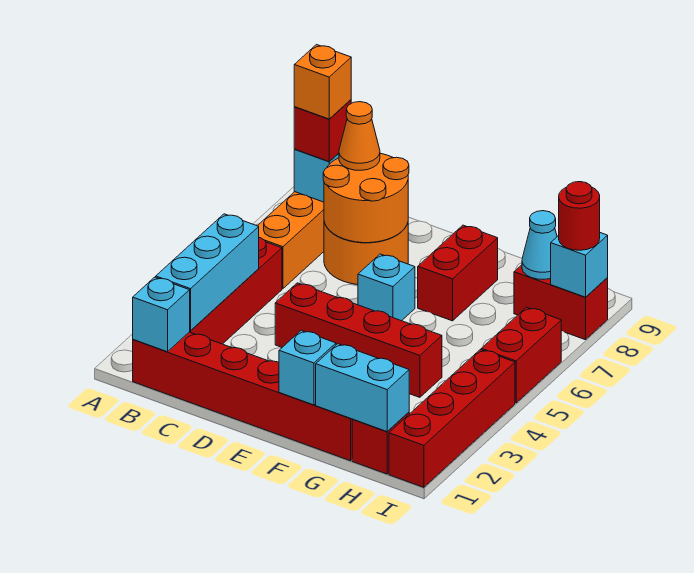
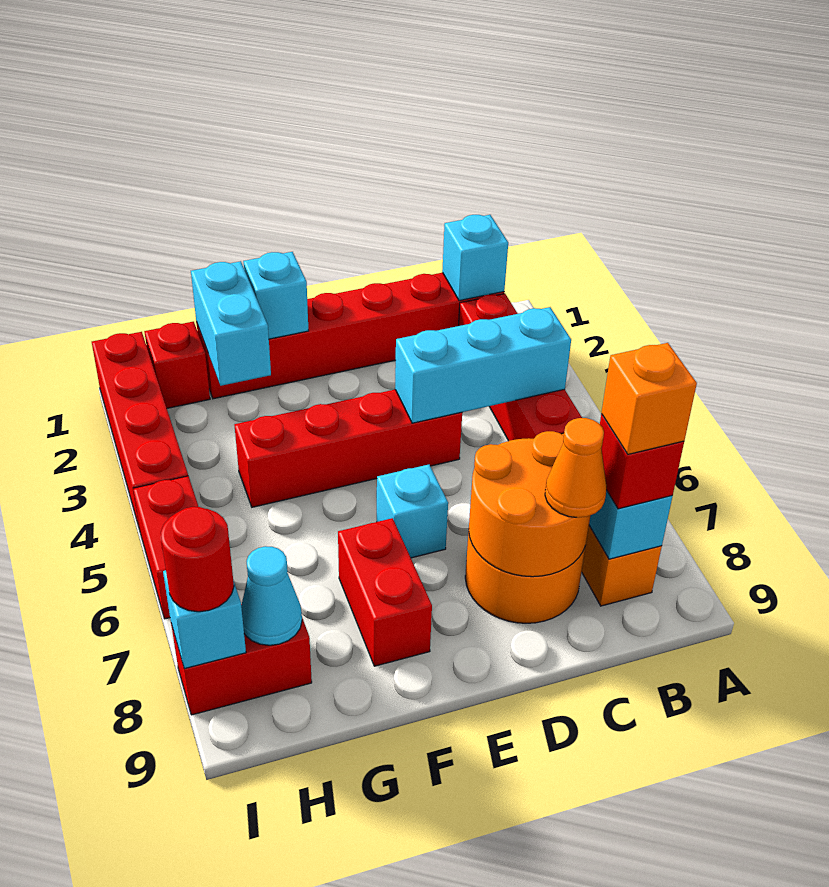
cyan brick B2:B4 level 2 -> cyan brick B4:D4 level 2
cyan brick G1:H1 level 2 -> cyan brick G1:G2 level 2

